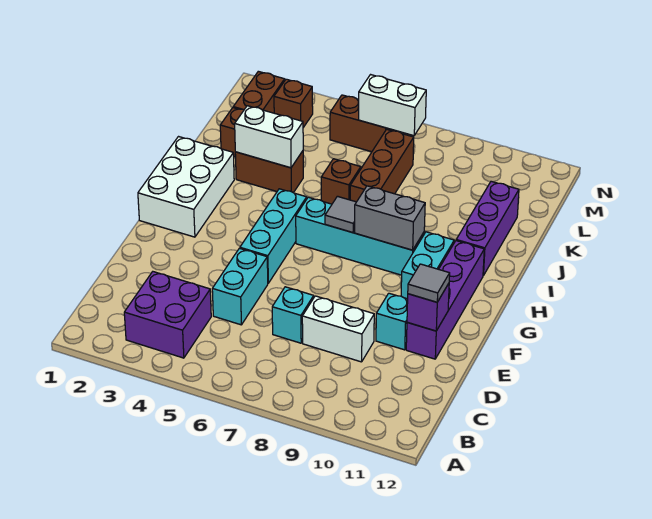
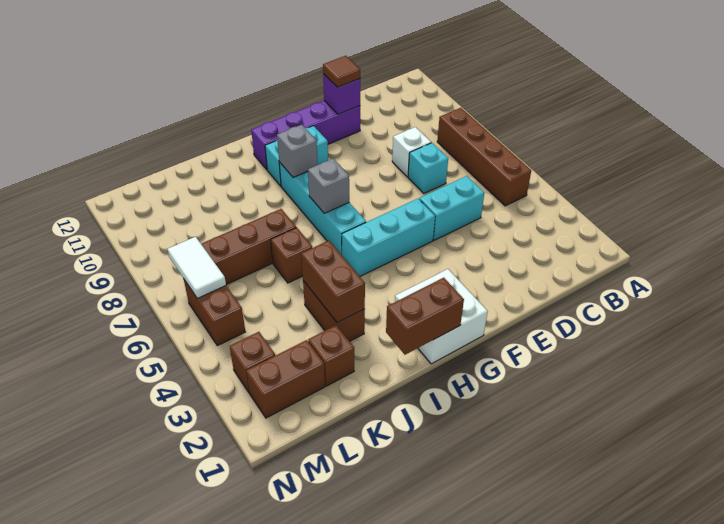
purple brick B3:C4 level 1 -> none
none -> brown brick B5:B8 level 1
white brick D8:D9 level 1 -> white brick D8 level 1
cyan brick E10 level 1 -> none
grey tile E11 level 3 -> brown tile E11 level 3
white brick G1:I2 level 1 -> white brick G1:H2 level 1
none -> brown brick H1:I1 level 2
grey tile H7 level 2 -> grey brick H7 level 2
grey brick H8:H9 level 2 -> grey brick H9 level 2
purple brick I11:K11 level 1 -> none
white brick J3:J4 level 2 -> brown brick J3:J4 level 2
white brick M6:M7 level 2 -> white tile M6:M7 level 2

